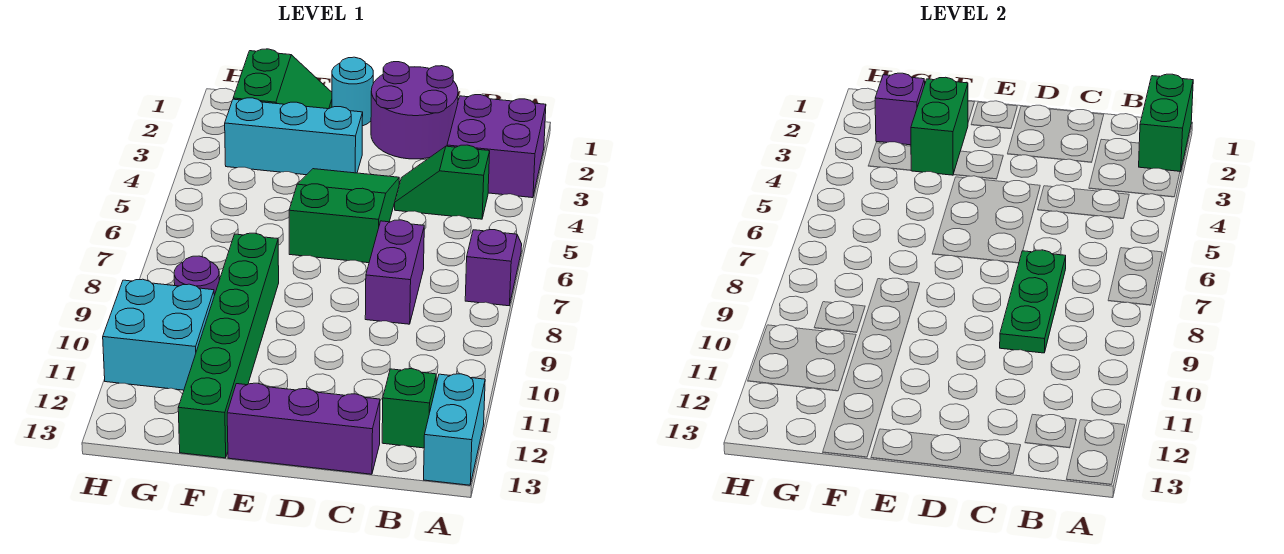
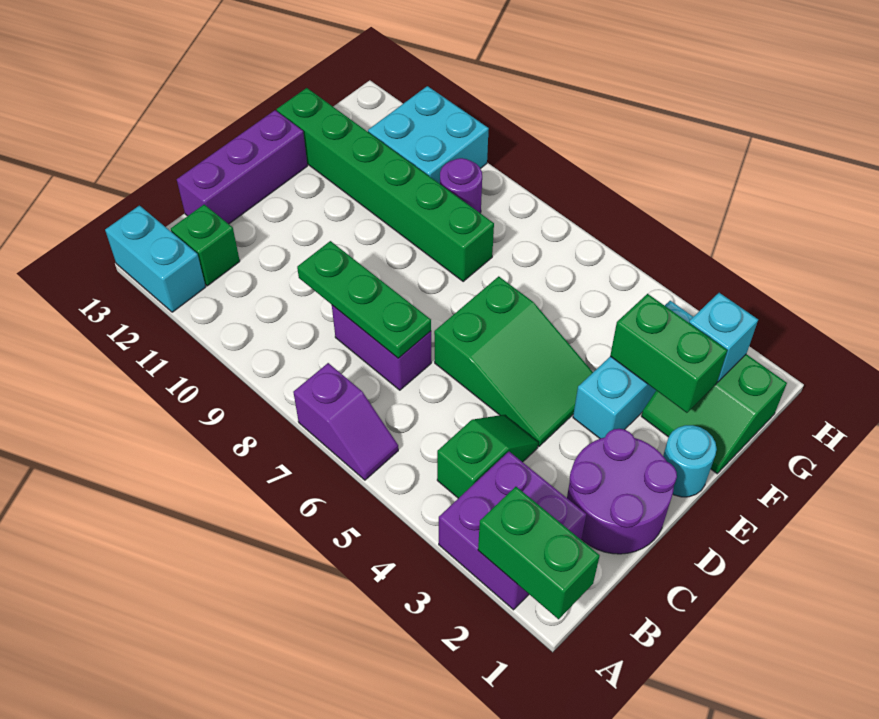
purple brick G2 level 2 -> cyan brick G2 level 2

